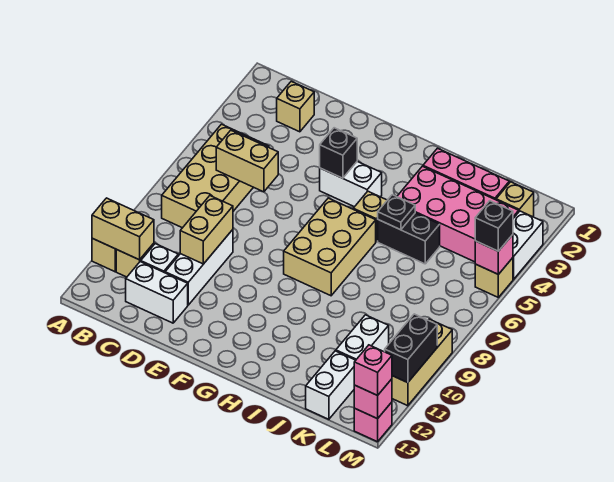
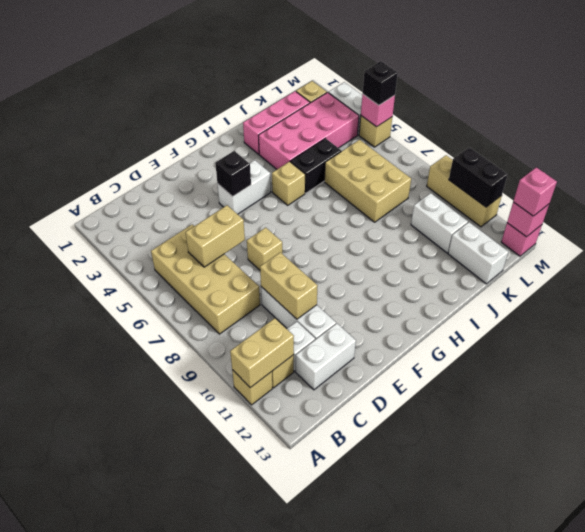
tan brick C2 level 1 -> tan brick E7 level 1
tan brick G6:H8 level 1 -> tan brick J6:K8 level 1
black plate I5 level 2 -> none

